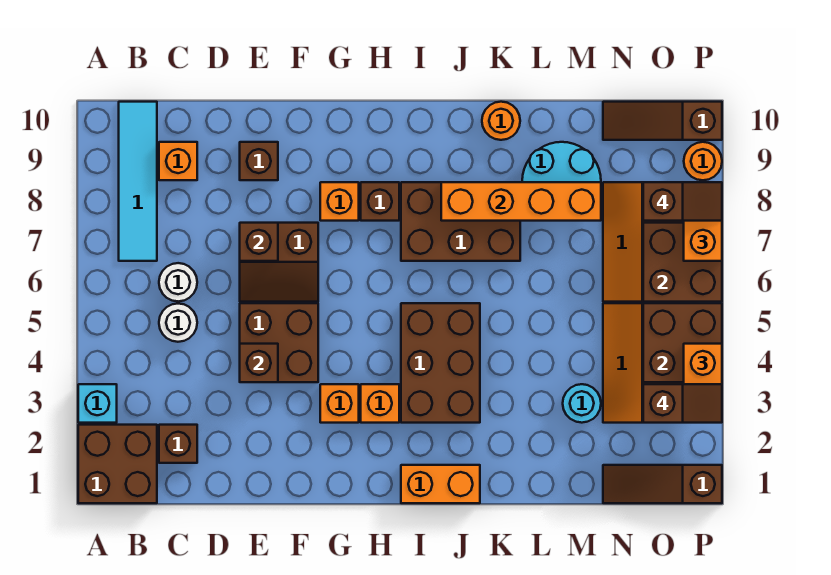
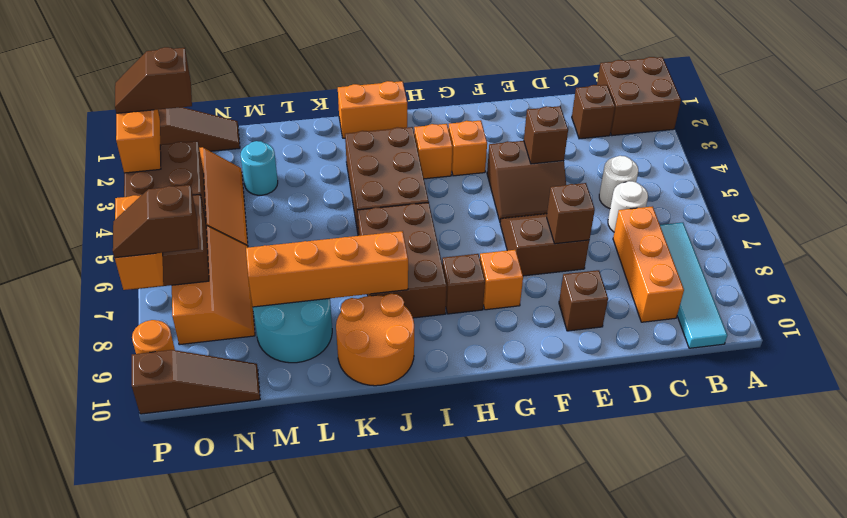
cyan brick A3 level 1 -> none
orange brick C9 level 1 -> orange brick C7:C9 level 1
brown brick E4:F5 level 1 -> brown slope E4:F5 level 1 top 4
brown brick I7:K8 level 1 -> brown brick I6:J8 level 1
orange round brick K10 level 1 -> orange round brick J9:K10 level 1

